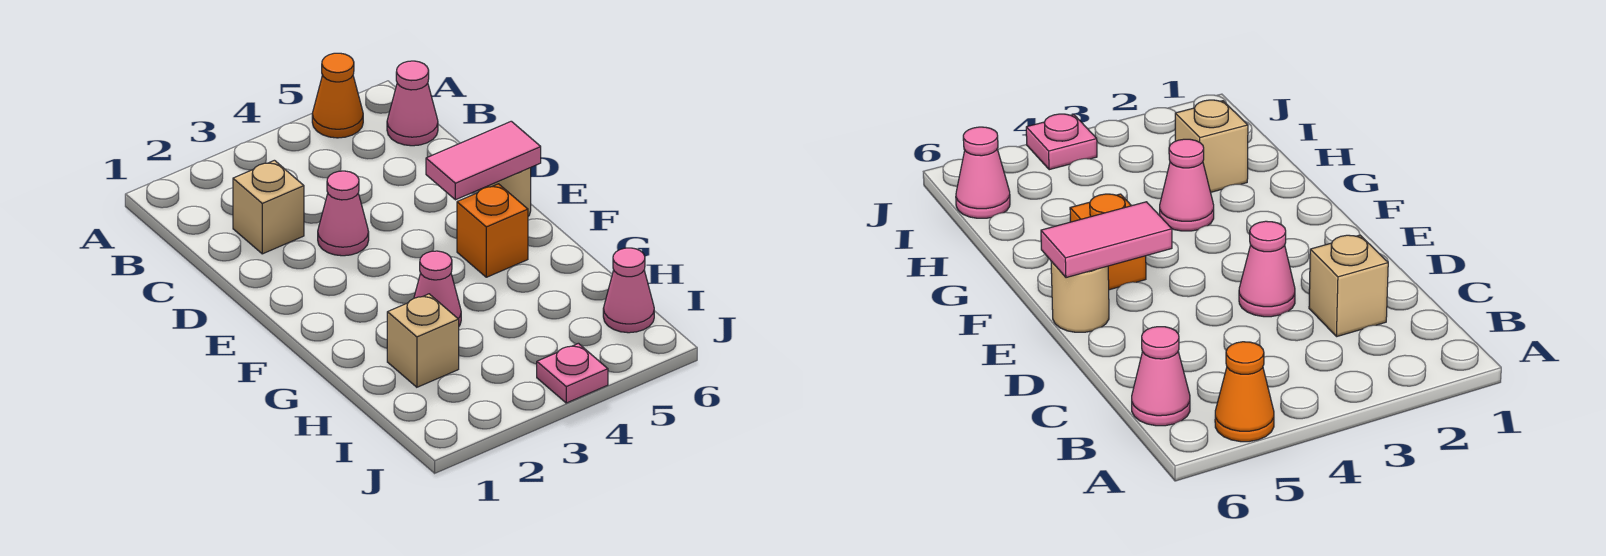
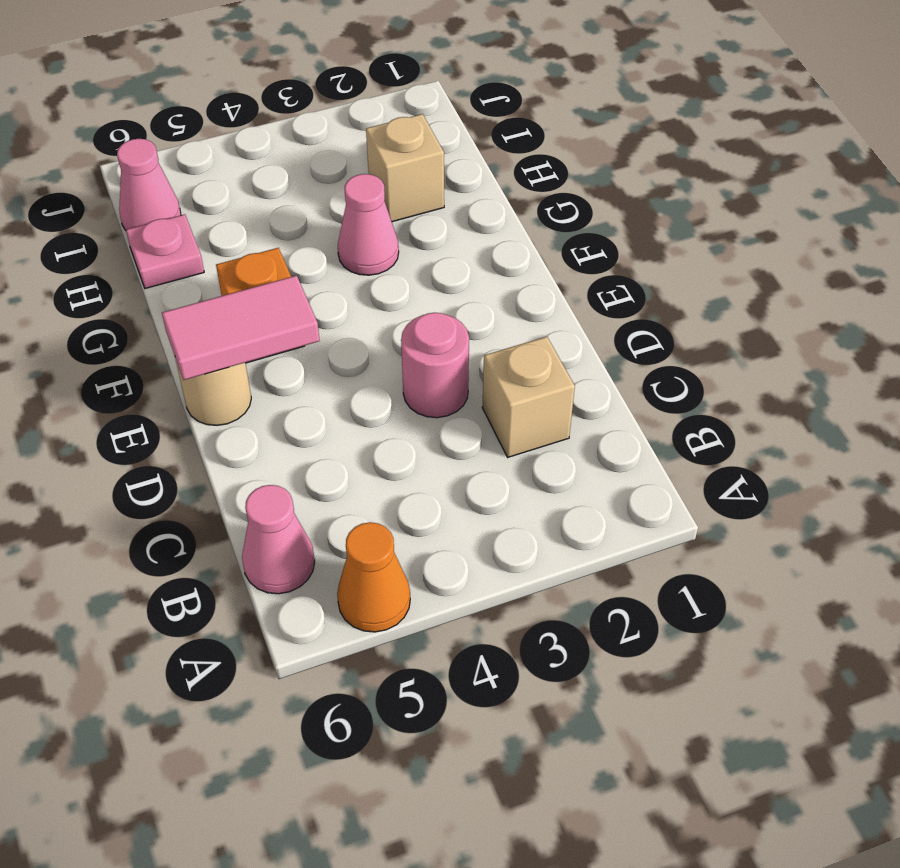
pink cone D3 level 1 -> pink round brick D3 level 1
pink plate J4 level 1 -> pink plate H6 level 1

